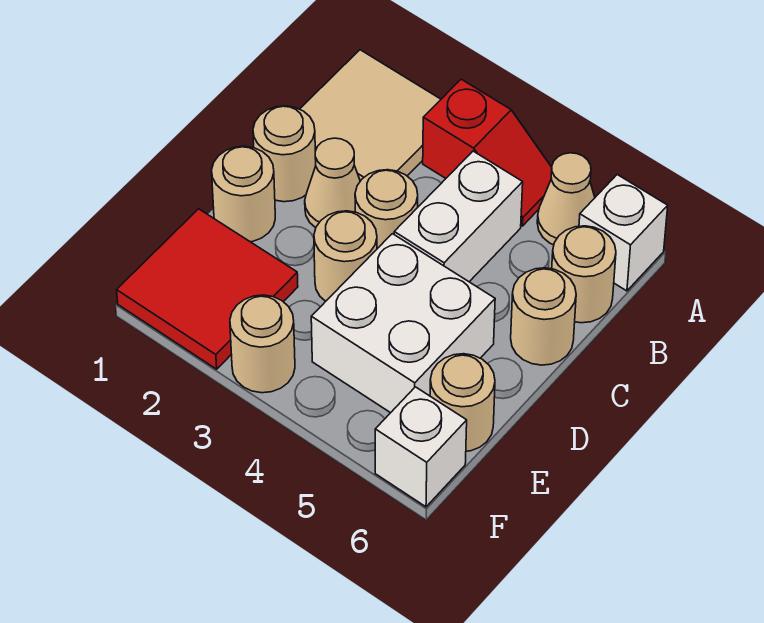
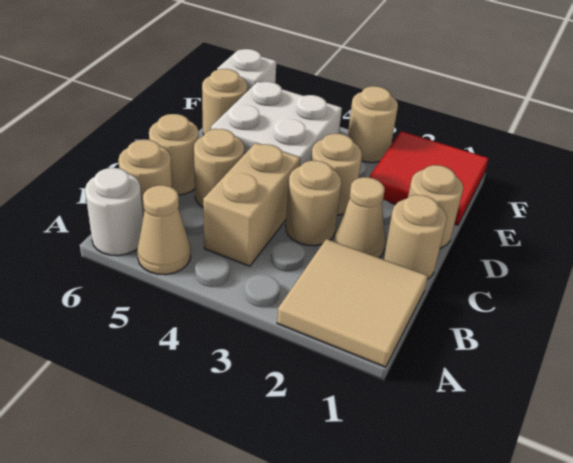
red slope A3:A4 level 1 top 3 -> none
white brick A6 level 1 -> white round brick A6 level 1
white brick B4:C4 level 1 -> tan brick B4:C4 level 1
none -> tan round brick C5 level 1

